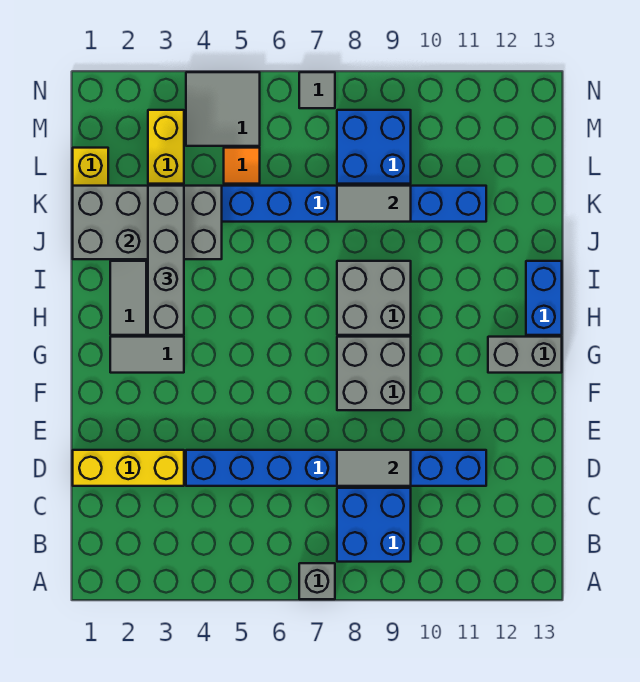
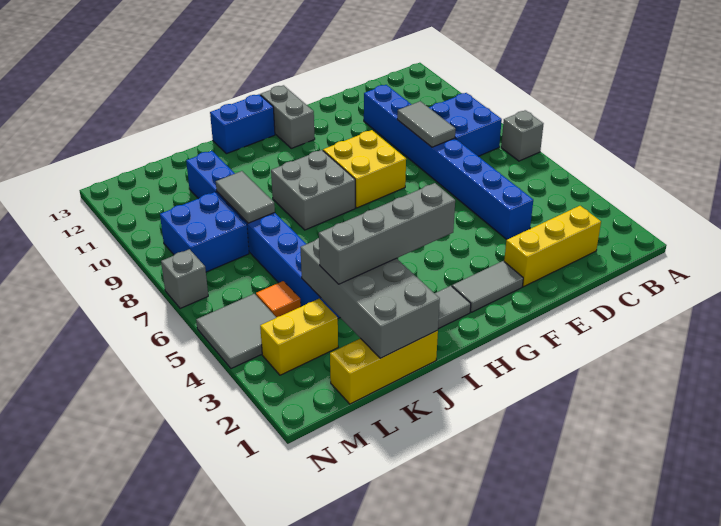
yellow brick D1:D3 level 1 -> yellow brick C2:E2 level 1
grey brick F8:G9 level 1 -> yellow brick F8:G9 level 1
grey tile G2:G3 level 1 -> grey tile F2:G2 level 1
grey tile N7 level 1 -> grey brick N7 level 1

